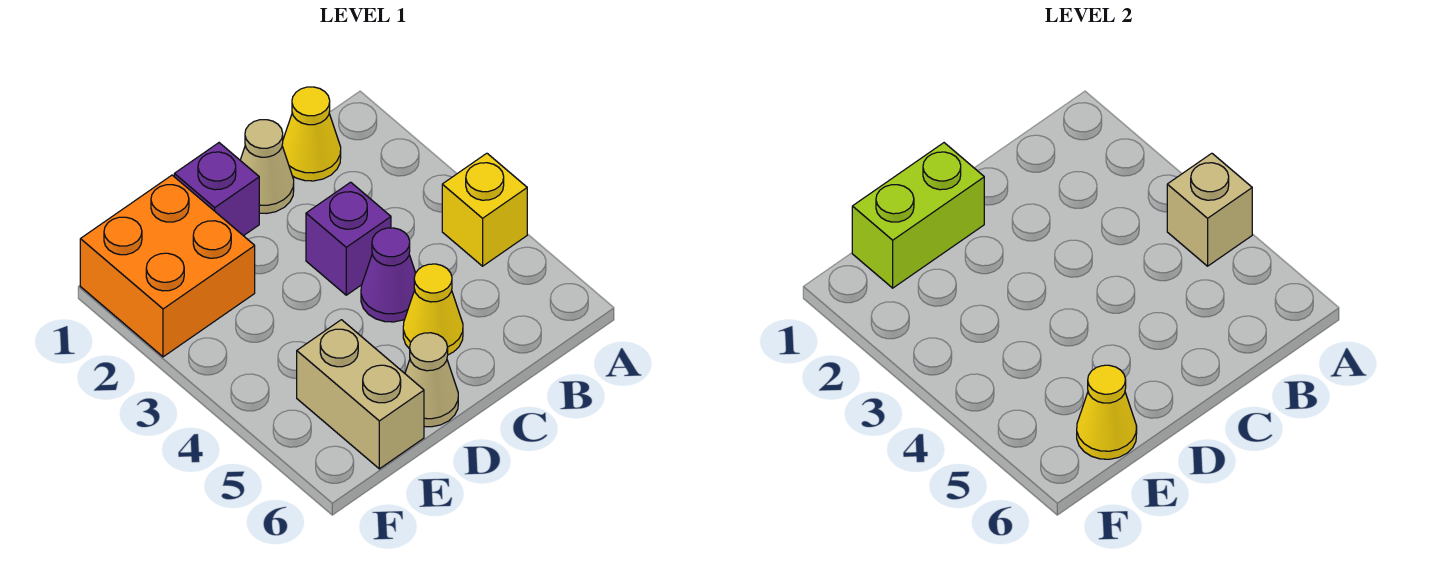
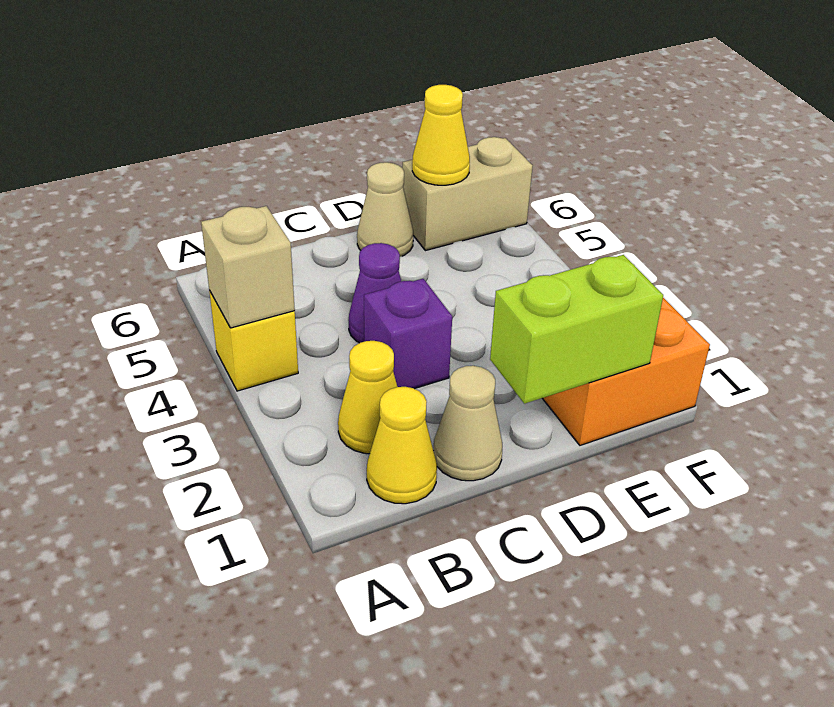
yellow cone C5 level 1 -> yellow cone B2 level 1
purple brick D1 level 1 -> none
tan brick E5:E6 level 1 -> tan brick E6:F6 level 1

